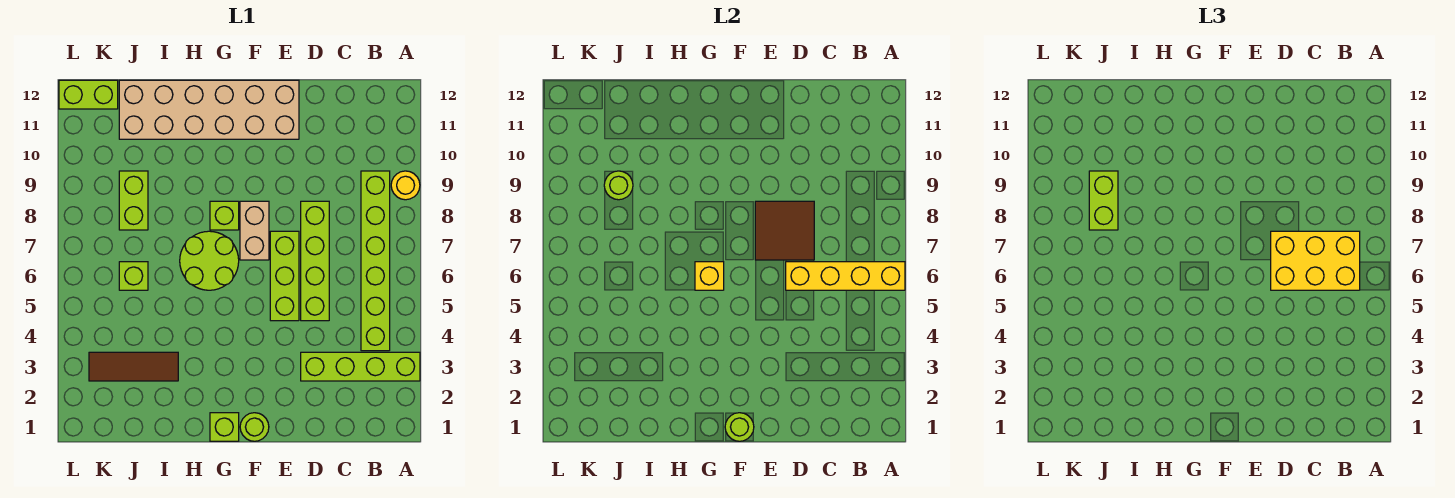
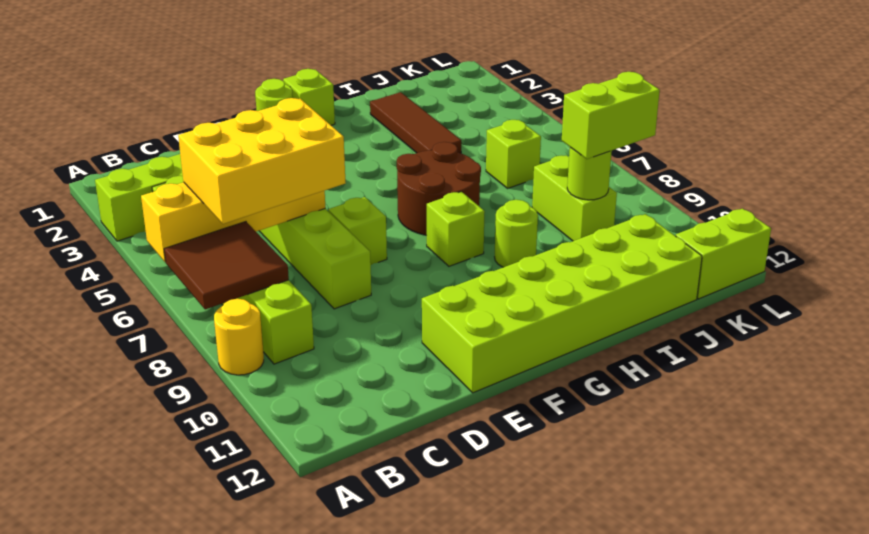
brown tile D7:E8 level 2 -> brown tile A7:B8 level 2
lime brick E5:E7 level 1 -> lime brick E7 level 1
tan brick E11:J12 level 1 -> lime brick E11:J12 level 1
lime round brick F1 level 2 -> lime round brick H9 level 1
tan brick F7:F8 level 1 -> none
lime round brick G6:H7 level 1 -> brown round brick G6:H7 level 1
yellow brick G6 level 2 -> none
brown tile I3:K3 level 1 -> brown tile I2:I4 level 1
lime brick J8:J9 level 3 -> lime brick J9:K9 level 3

